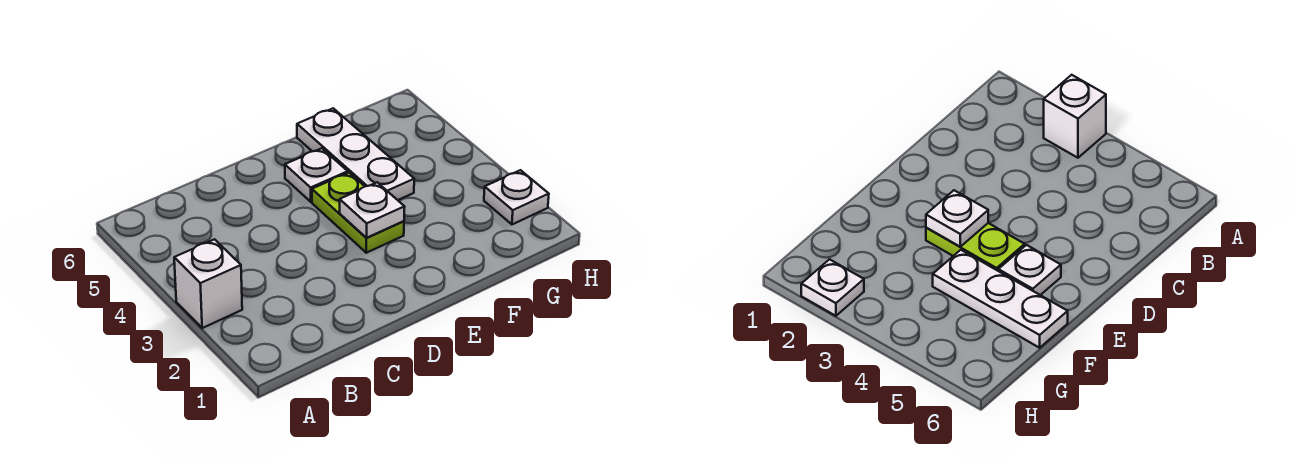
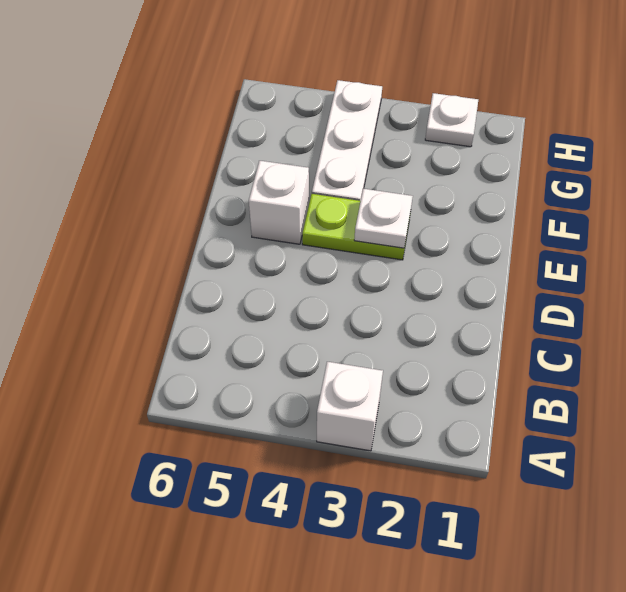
white plate E5 level 1 -> white brick E5 level 1
white plate F4:F6 level 1 -> white plate F4:H4 level 1

